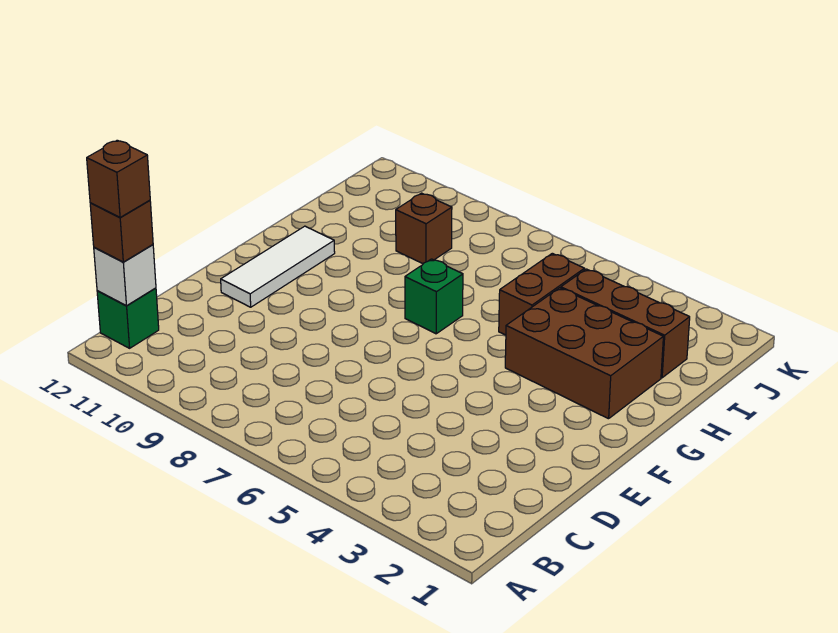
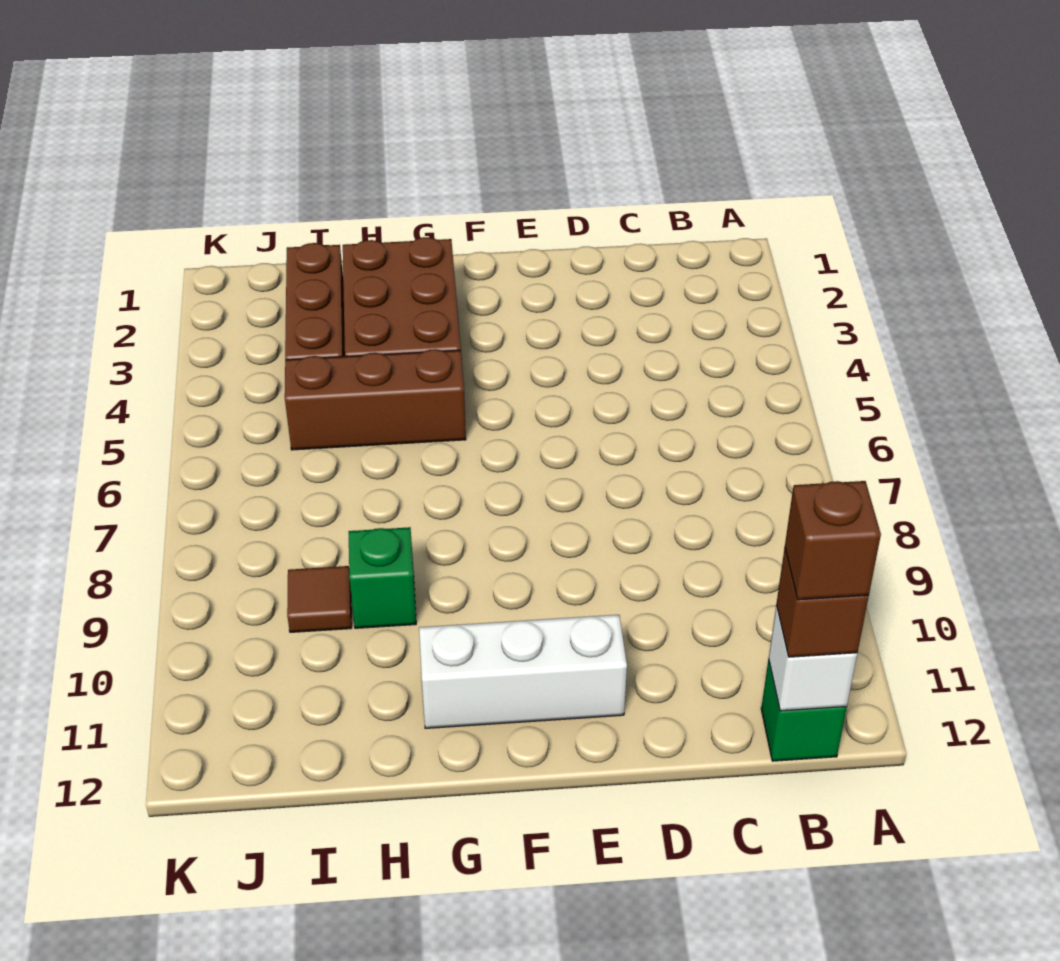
white tile E11:G11 level 1 -> white brick E11:G11 level 1
green brick G7 level 1 -> green brick H9 level 1
brown brick H5:I5 level 1 -> brown brick G5:I5 level 1
brown brick I9 level 1 -> brown tile I9 level 1

